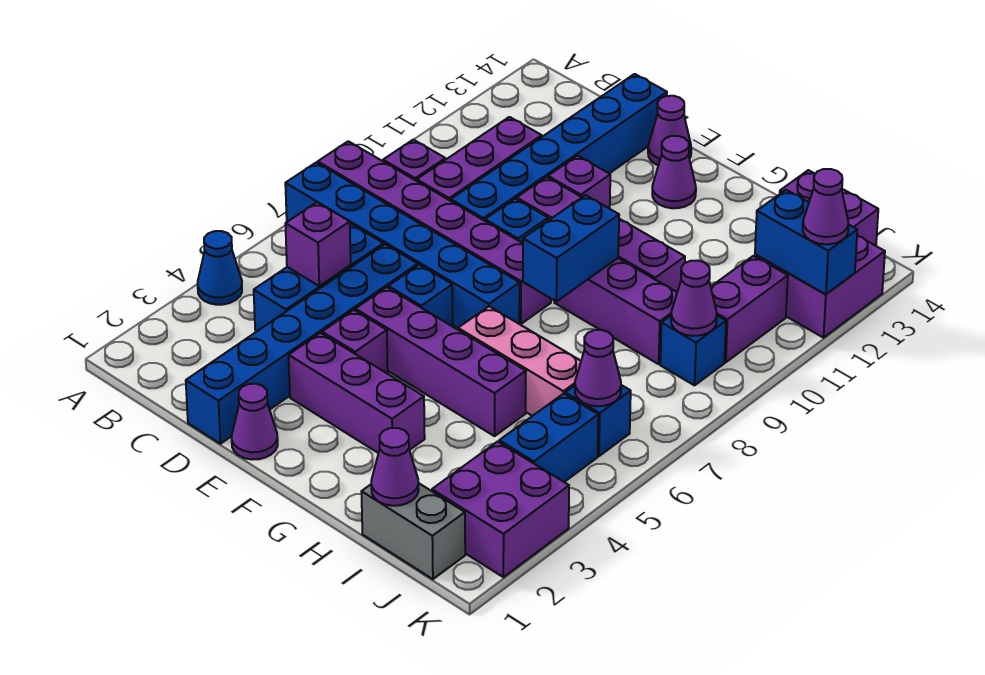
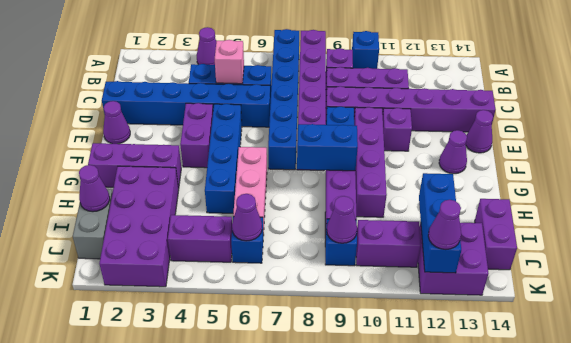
blue cone A4 level 1 -> purple cone A4 level 1
purple brick C5 level 2 -> pink brick C5 level 2
blue brick D9:D14 level 1 -> purple brick D9:D14 level 1
purple brick E3:G3 level 1 -> purple brick G1:G3 level 1
purple brick E4 level 1 -> purple brick E4:F4 level 1
purple brick E5:H5 level 1 -> blue brick E5:H5 level 1
blue brick E6 level 1 -> blue brick A10 level 1
purple brick J2:K3 level 1 -> purple brick H2:K3 level 1
blue brick J4:J5 level 1 -> purple brick J4:J5 level 1
blue brick J12:K12 level 2 -> blue brick I12:K12 level 2

